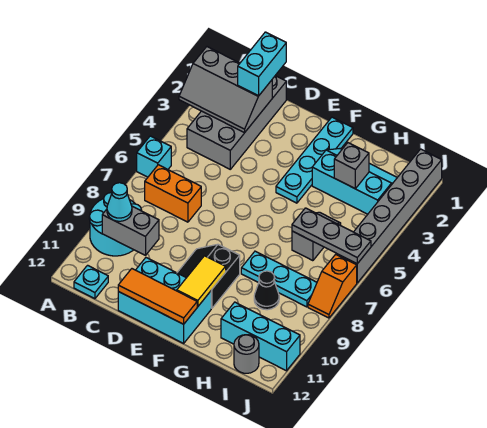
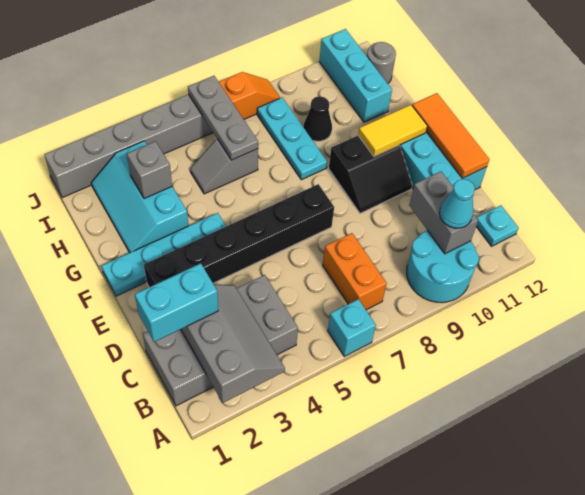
none -> black brick E2:E7 level 1

